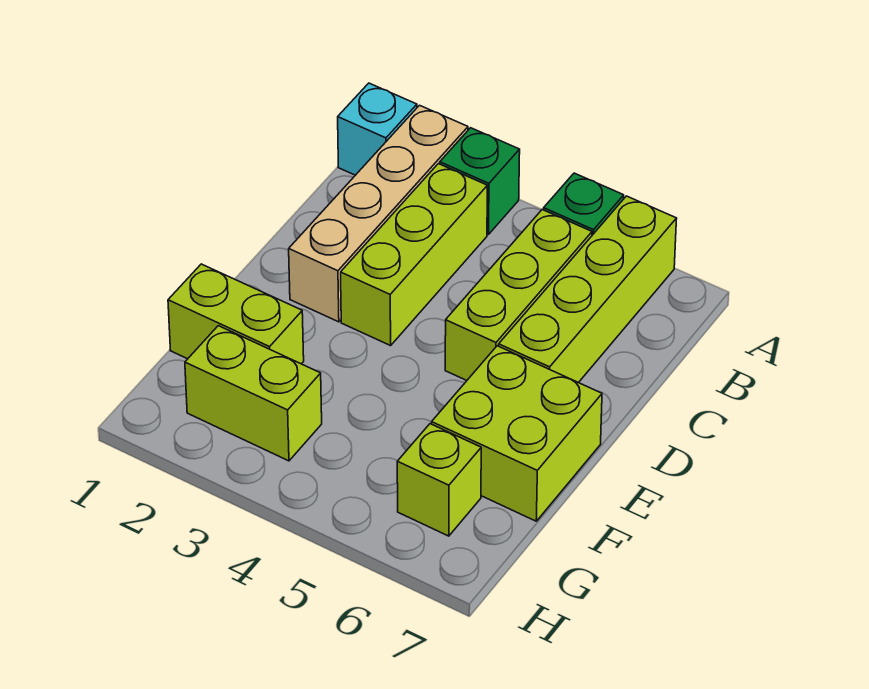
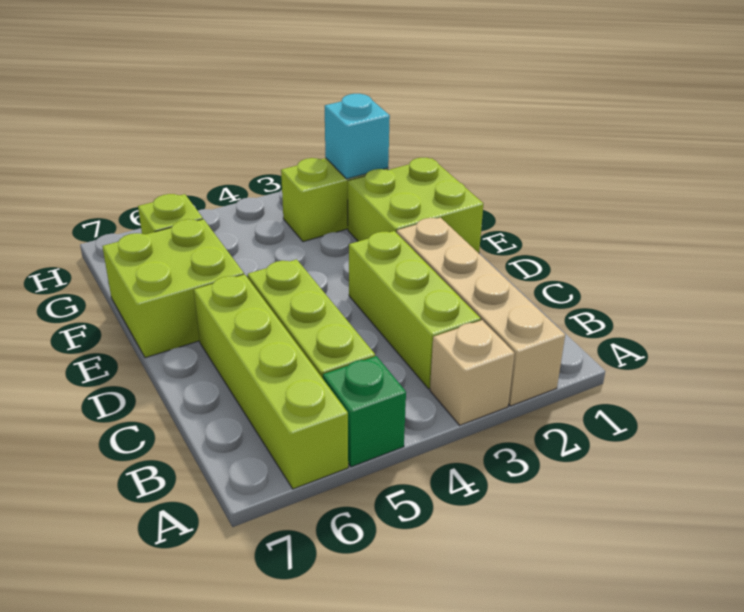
cyan brick A1 level 1 -> cyan brick G2 level 2
green brick A3 level 1 -> tan brick A3 level 1
lime brick F1:F2 level 1 -> lime brick E1:F2 level 1

